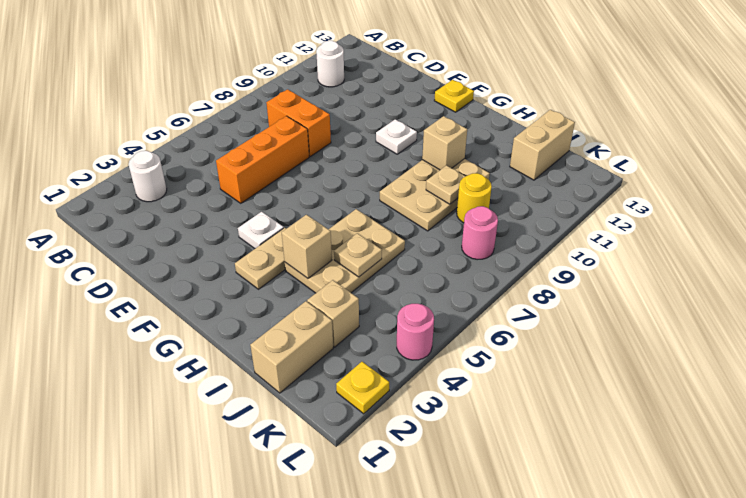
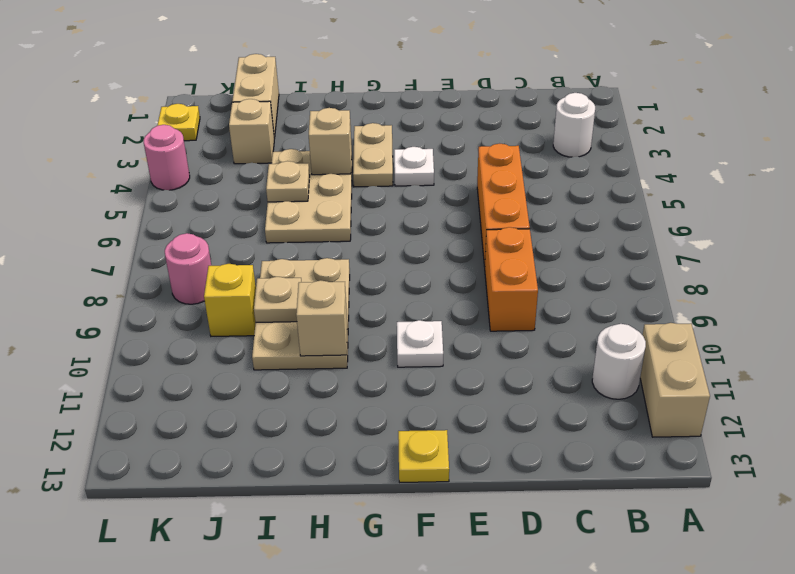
orange brick C8:D8 level 1 -> orange brick D8:D9 level 1
yellow round brick J9 level 1 -> yellow brick J9 level 1
tan brick J12:J13 level 1 -> tan brick A11:A12 level 1

